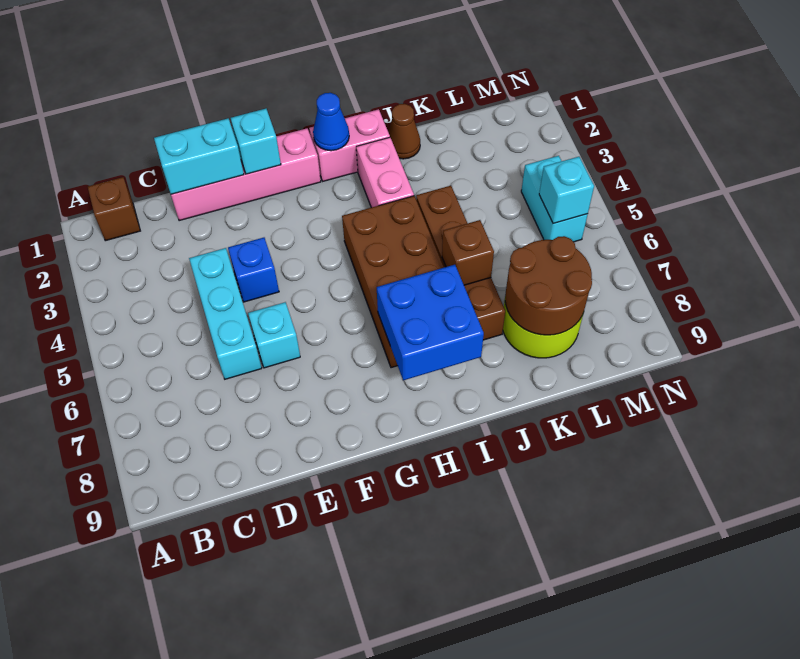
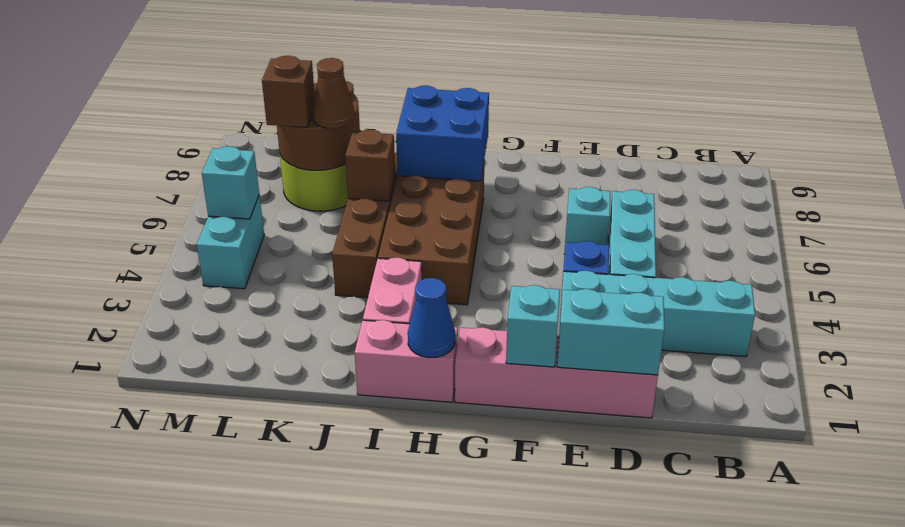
brown brick B1 level 1 -> brown brick L7 level 3
none -> cyan brick B3:E3 level 1
brown cone J1 level 1 -> brown cone K7 level 3

